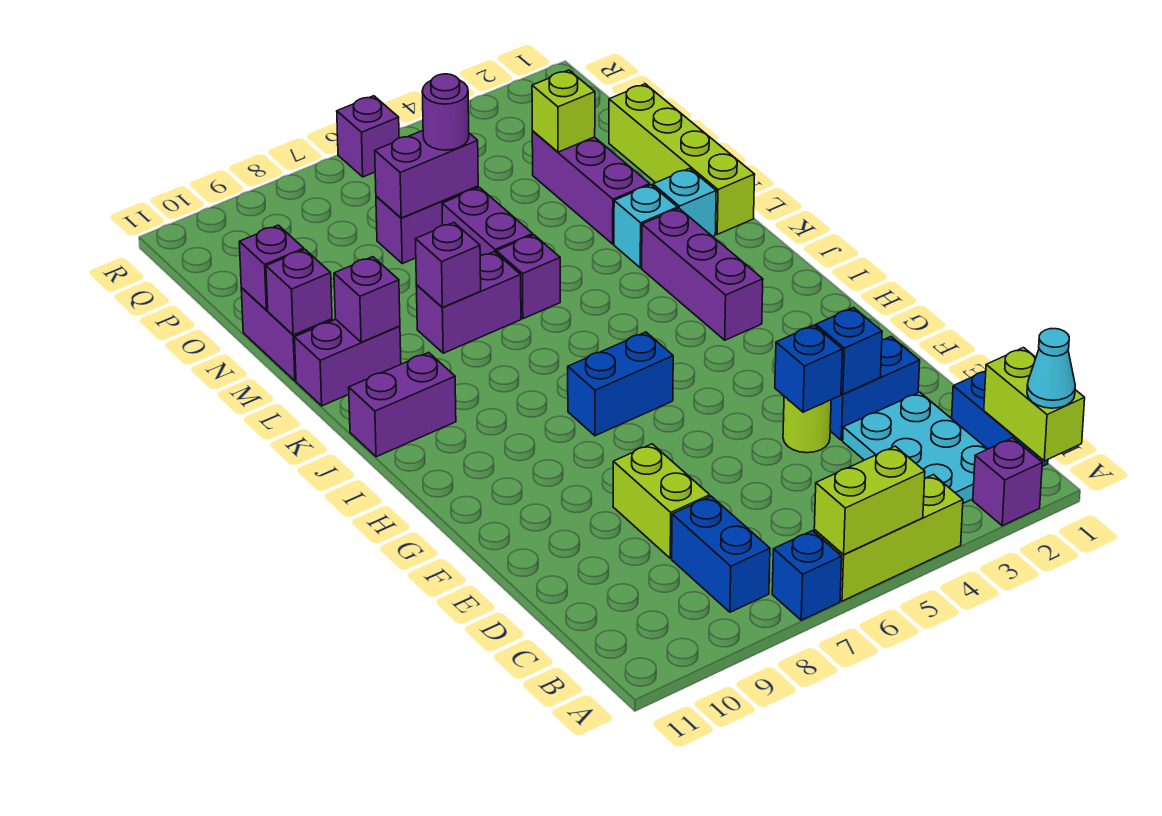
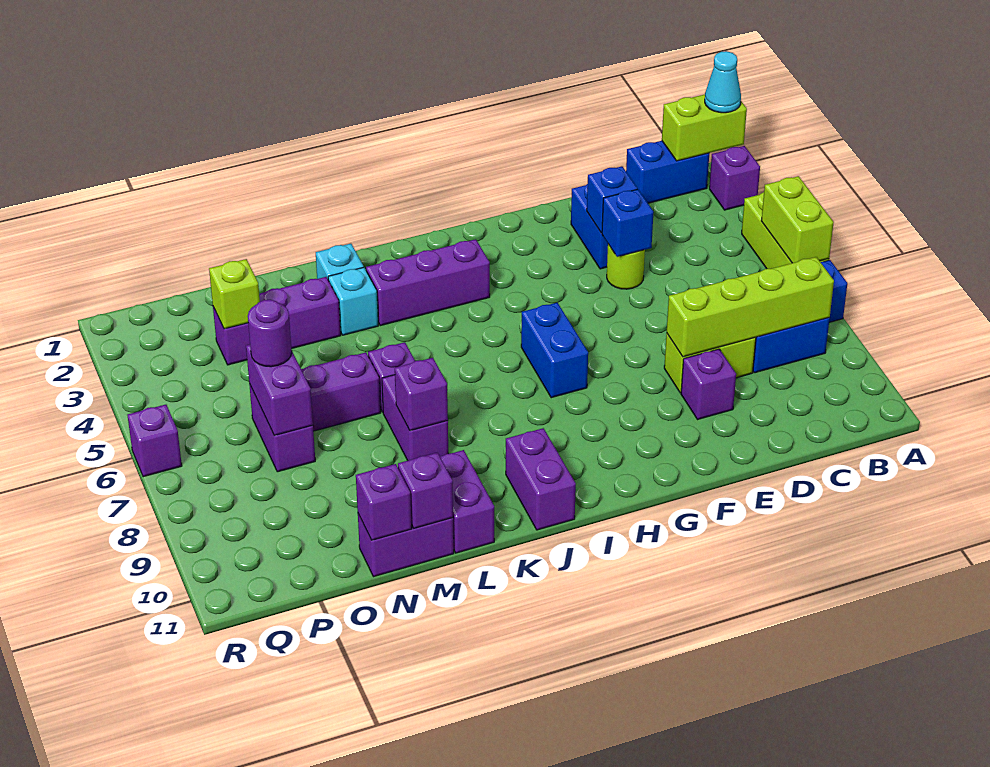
cyan plate B2:D3 level 1 -> none
lime brick L1:O1 level 1 -> lime brick B8:E8 level 2
purple brick L10 level 2 -> purple brick E9 level 1

